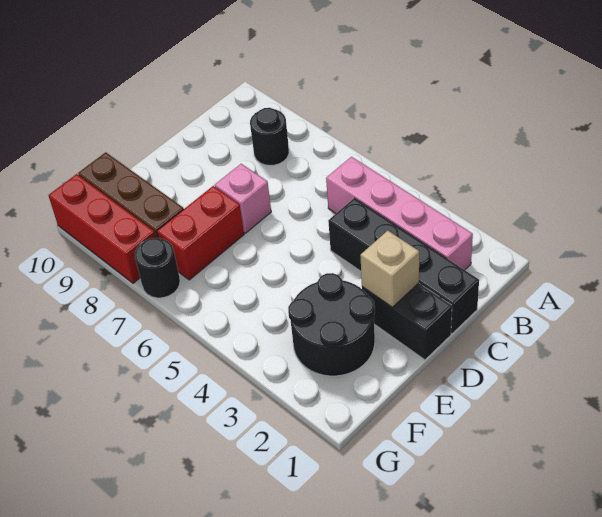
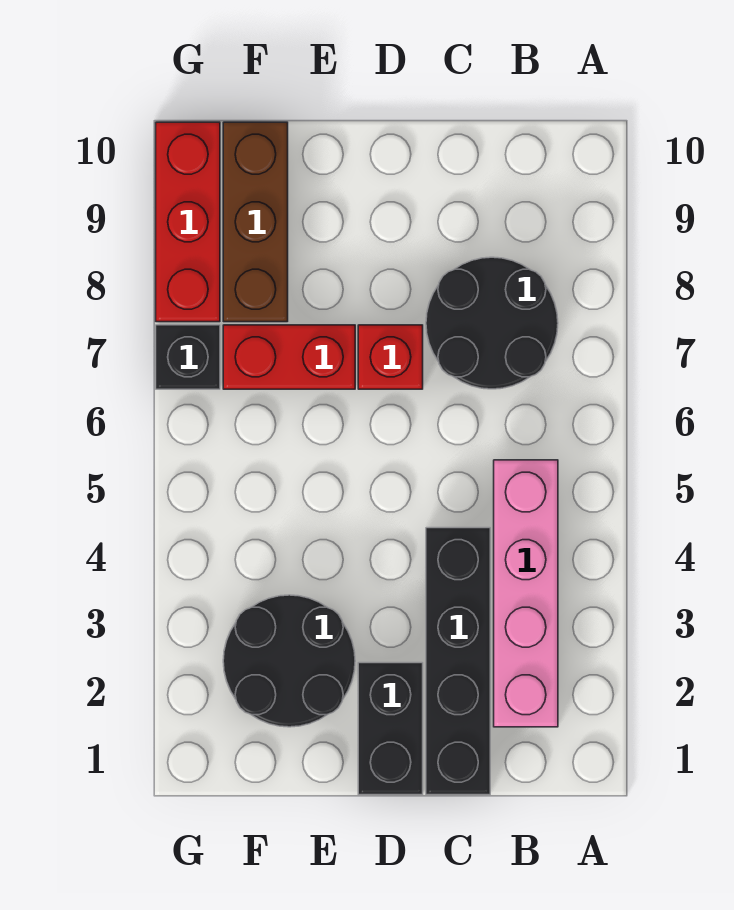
black round brick B8 level 1 -> black round brick B7:C8 level 1
tan brick D2 level 2 -> none
pink brick D7 level 1 -> red brick D7 level 1
black round brick G7 level 1 -> black brick G7 level 1

